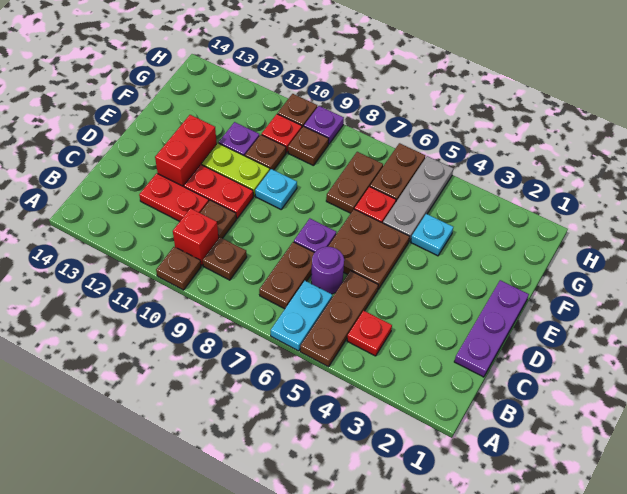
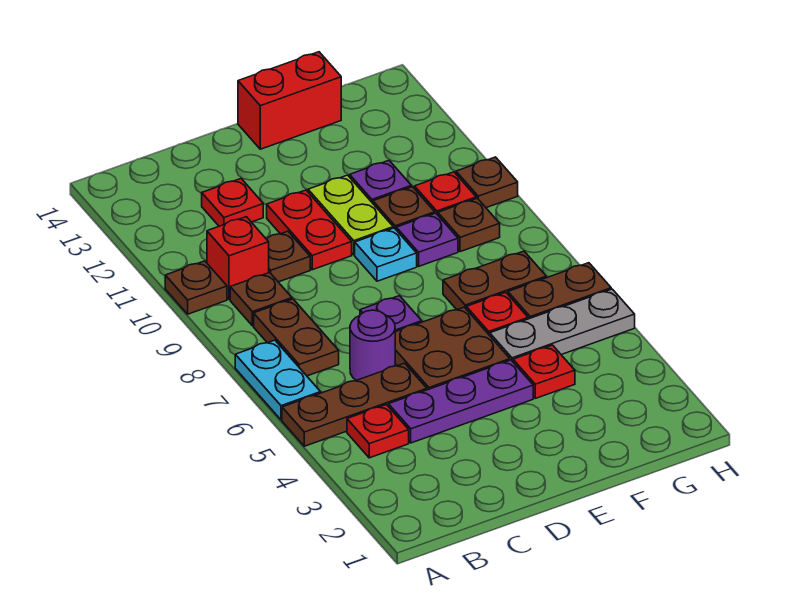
cyan plate A6:B6 level 1 -> cyan plate A6:A7 level 1
brown plate B7:C7 level 1 -> brown plate B7:B8 level 1
purple plate C1:E1 level 1 -> purple plate C4:E4 level 1
red plate C11:C12 level 1 -> red plate C12 level 1
red brick D12:E12 level 1 -> red brick E14:F14 level 1
cyan plate F4 level 1 -> red plate F4 level 1
purple plate H9 level 1 -> purple plate F9 level 1

